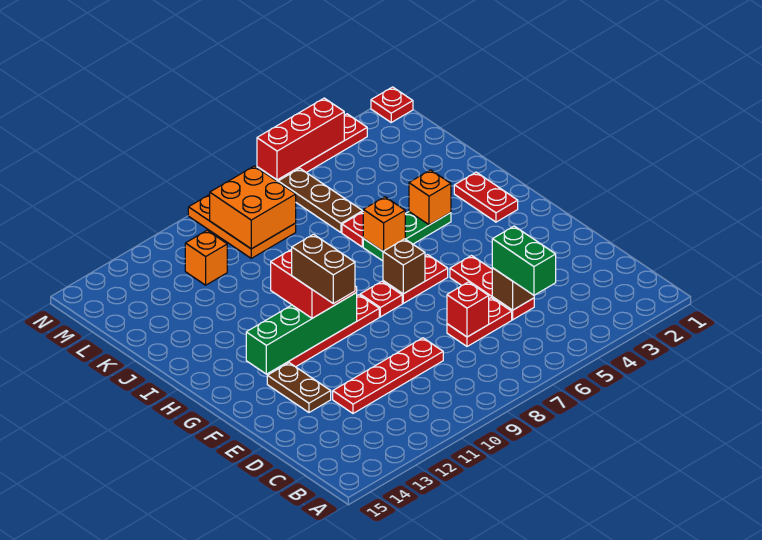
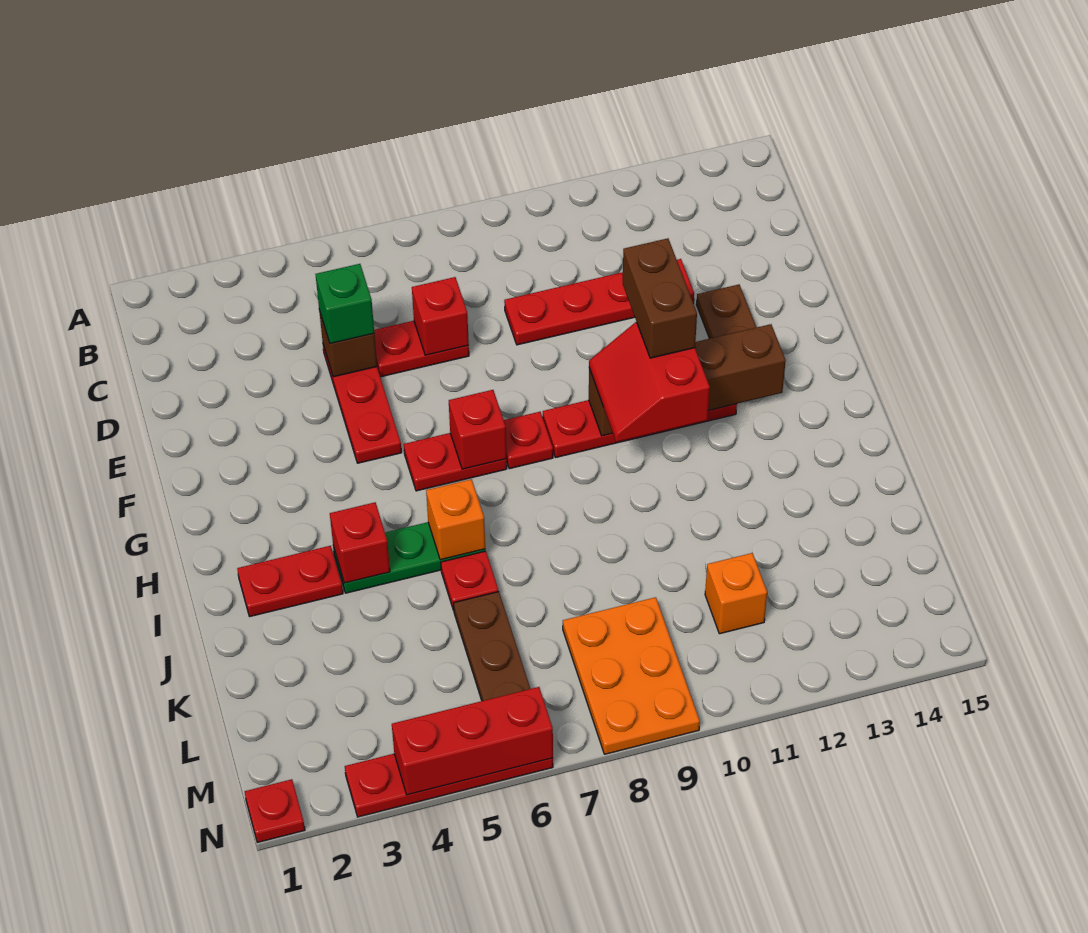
green brick C5:D5 level 3 -> green brick D5 level 3
brown brick G7 level 2 -> red brick G7 level 2
green brick G10:G13 level 2 -> brown brick G10:G13 level 2
red plate H2:I2 level 1 -> red plate I2:I3 level 1
orange brick I4 level 2 -> red brick I4 level 2
orange brick L8:M9 level 2 -> none

